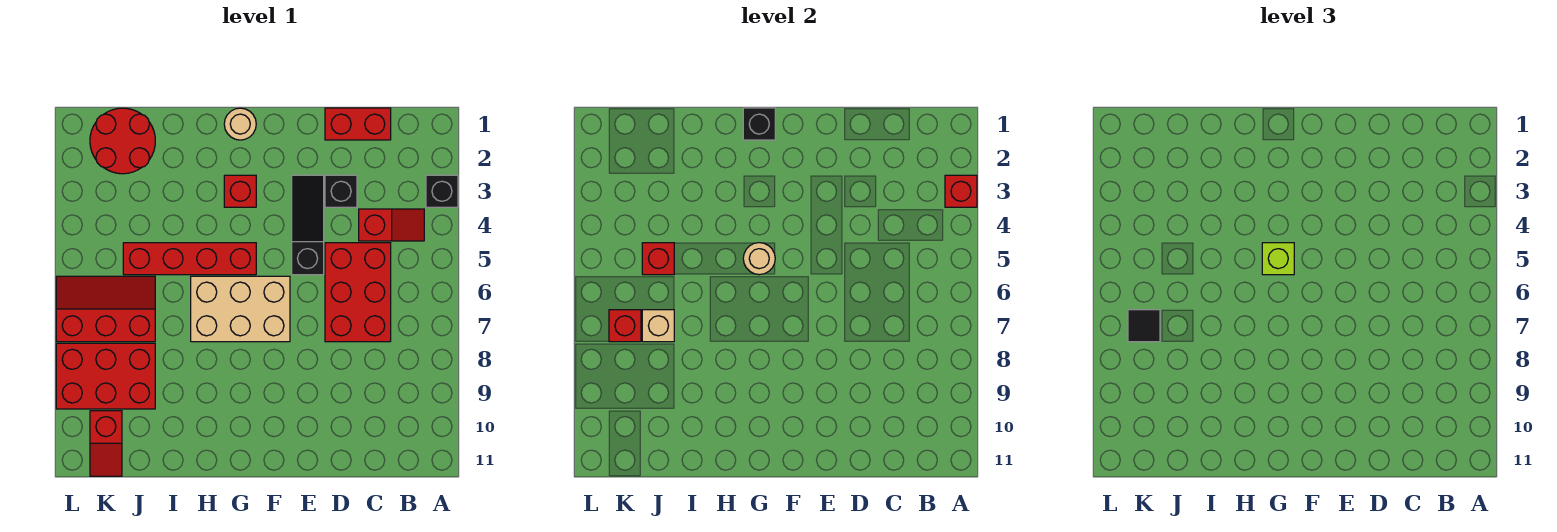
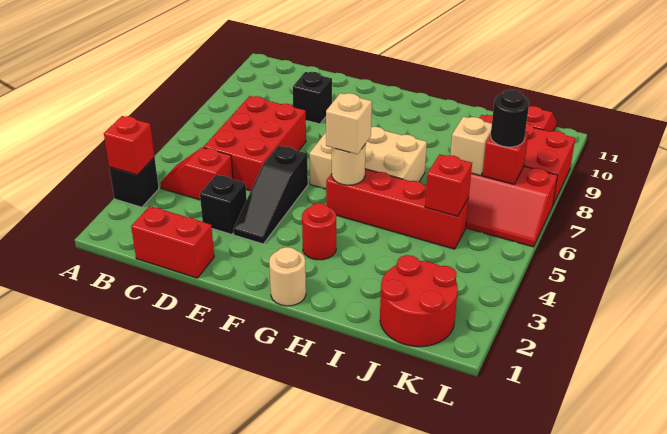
black brick G1 level 2 -> black brick D9 level 1
red brick G3 level 1 -> red round brick G3 level 1
lime brick G5 level 3 -> tan brick G5 level 3
black tile K7 level 3 -> black round brick K7 level 3

